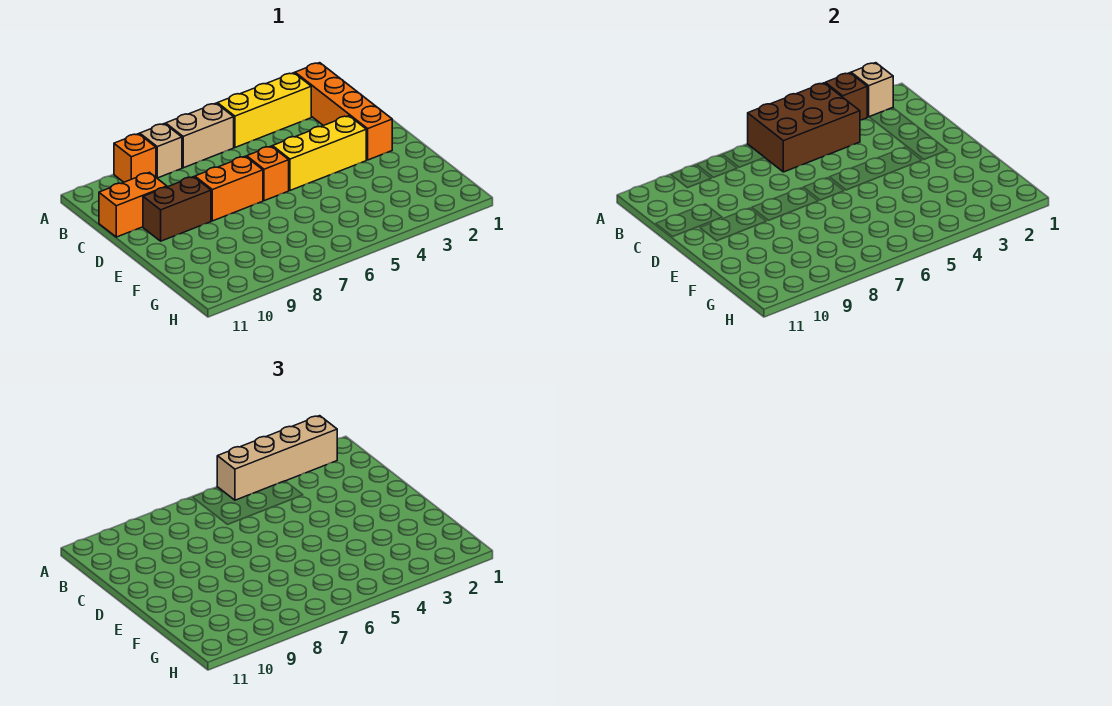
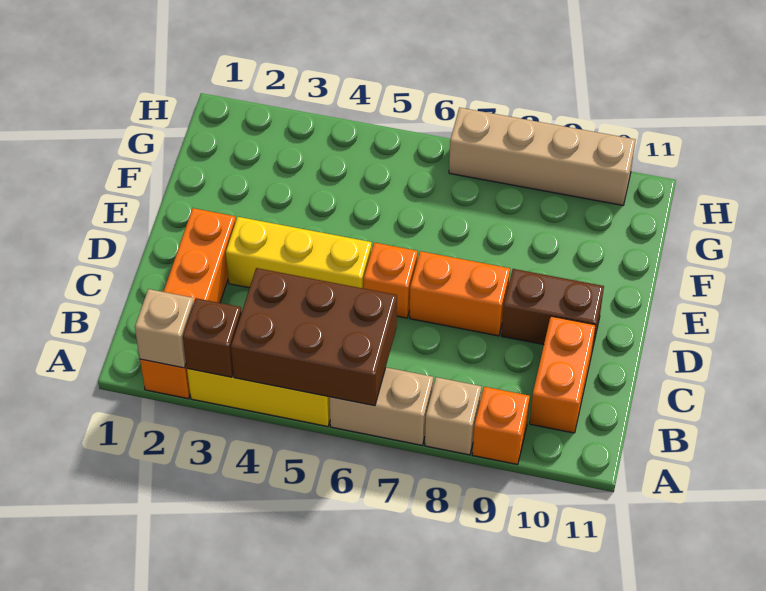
tan brick A2:A5 level 3 -> tan brick H7:H10 level 1
orange brick C10:C11 level 1 -> orange brick B10:C10 level 1

